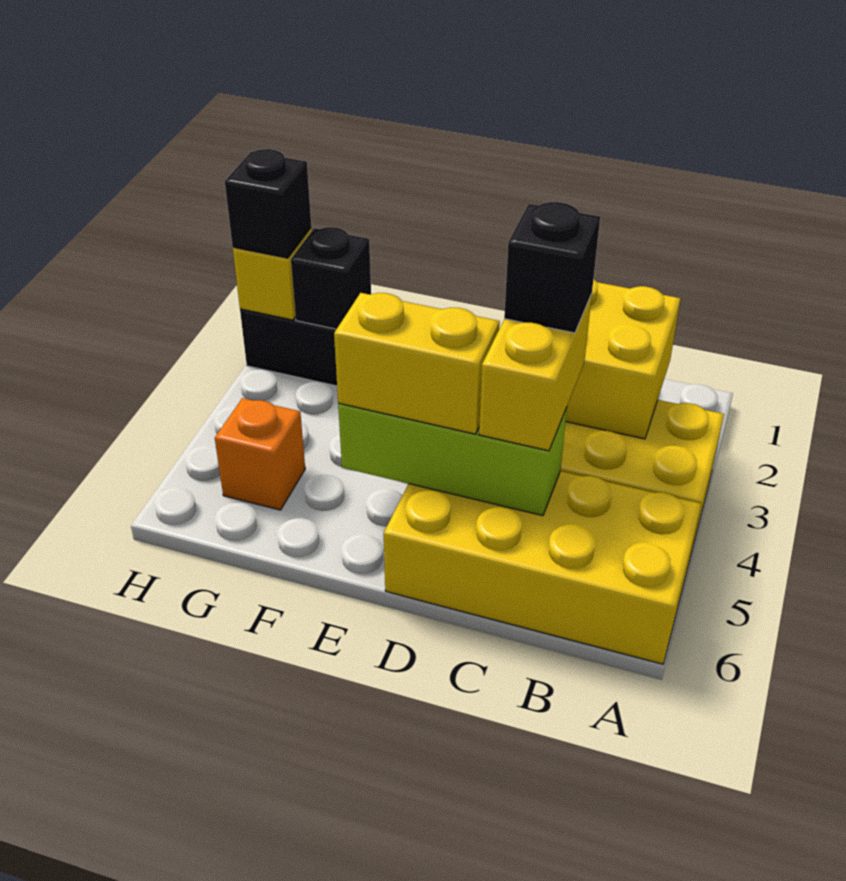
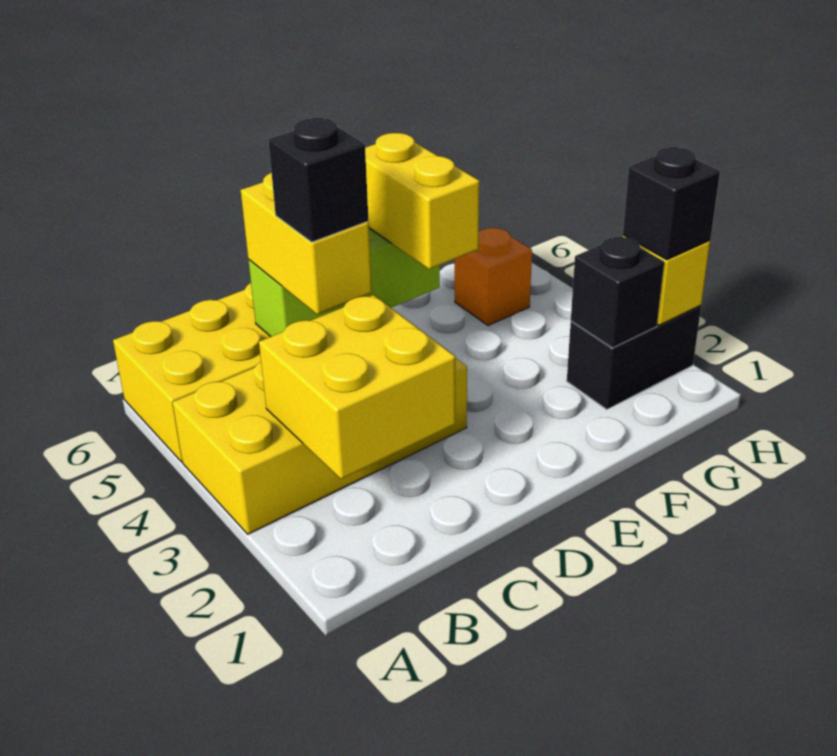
yellow brick D5:E5 level 3 -> yellow brick E4:E5 level 3

